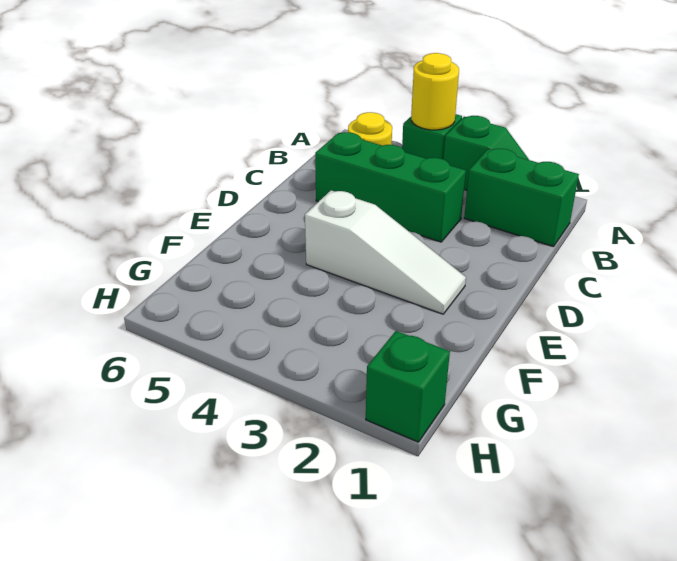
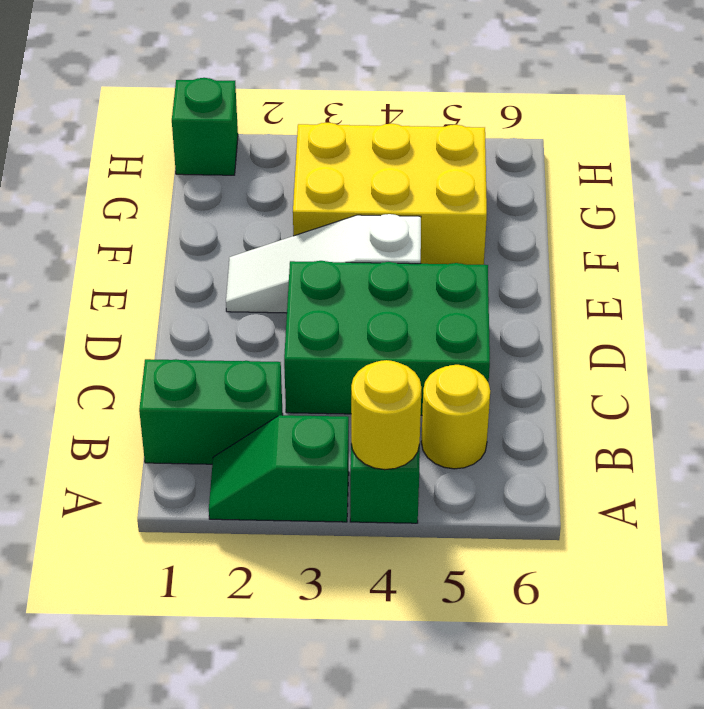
green brick C3:C5 level 1 -> green brick C3:D5 level 1
none -> yellow brick F3:G5 level 1

